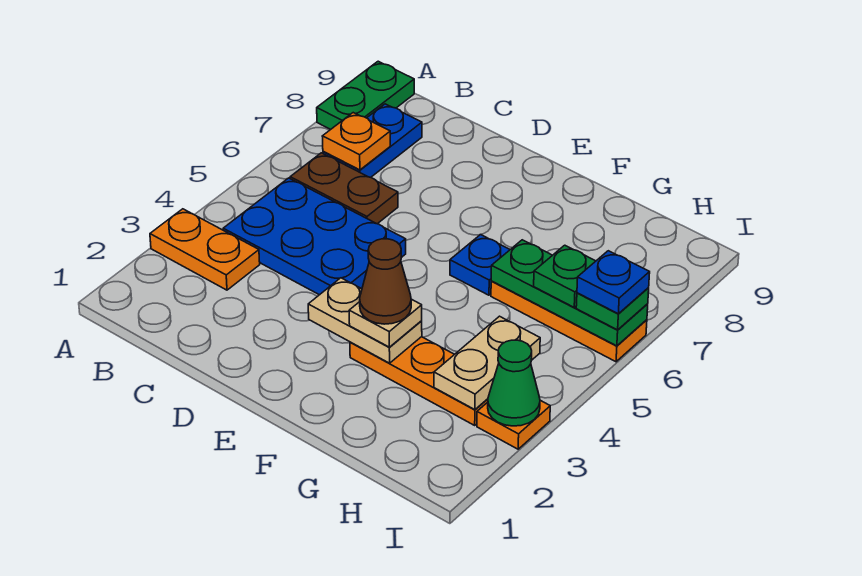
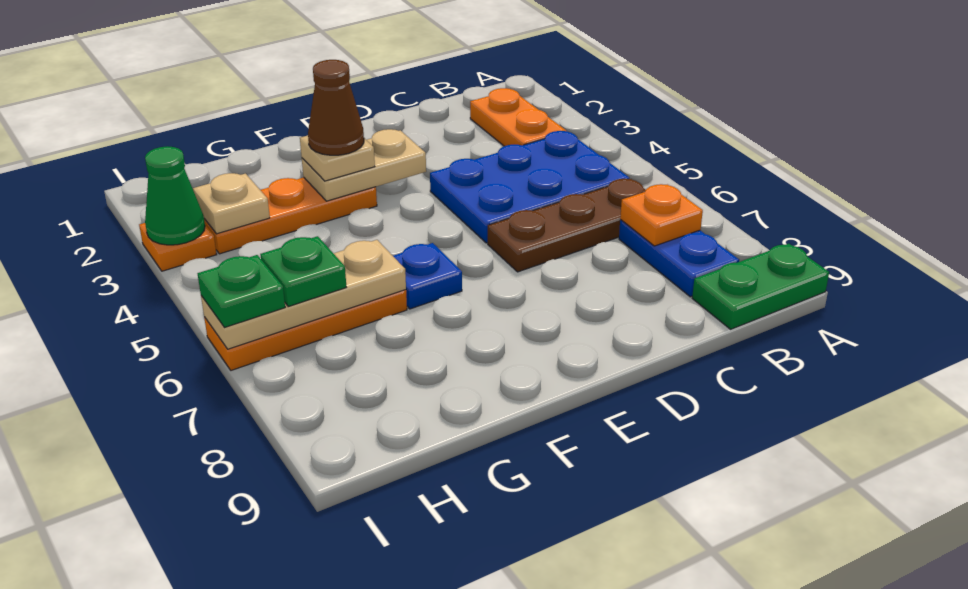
orange plate A3:B3 level 1 -> orange plate B2:B3 level 1
green plate A8:A9 level 1 -> green plate A9:B9 level 1
brown plate B6:C6 level 1 -> brown plate B6:D6 level 1
green plate G6:I6 level 2 -> tan plate G6:I6 level 2
tan plate H3:H4 level 2 -> tan plate H3 level 2
blue plate I6 level 4 -> none

